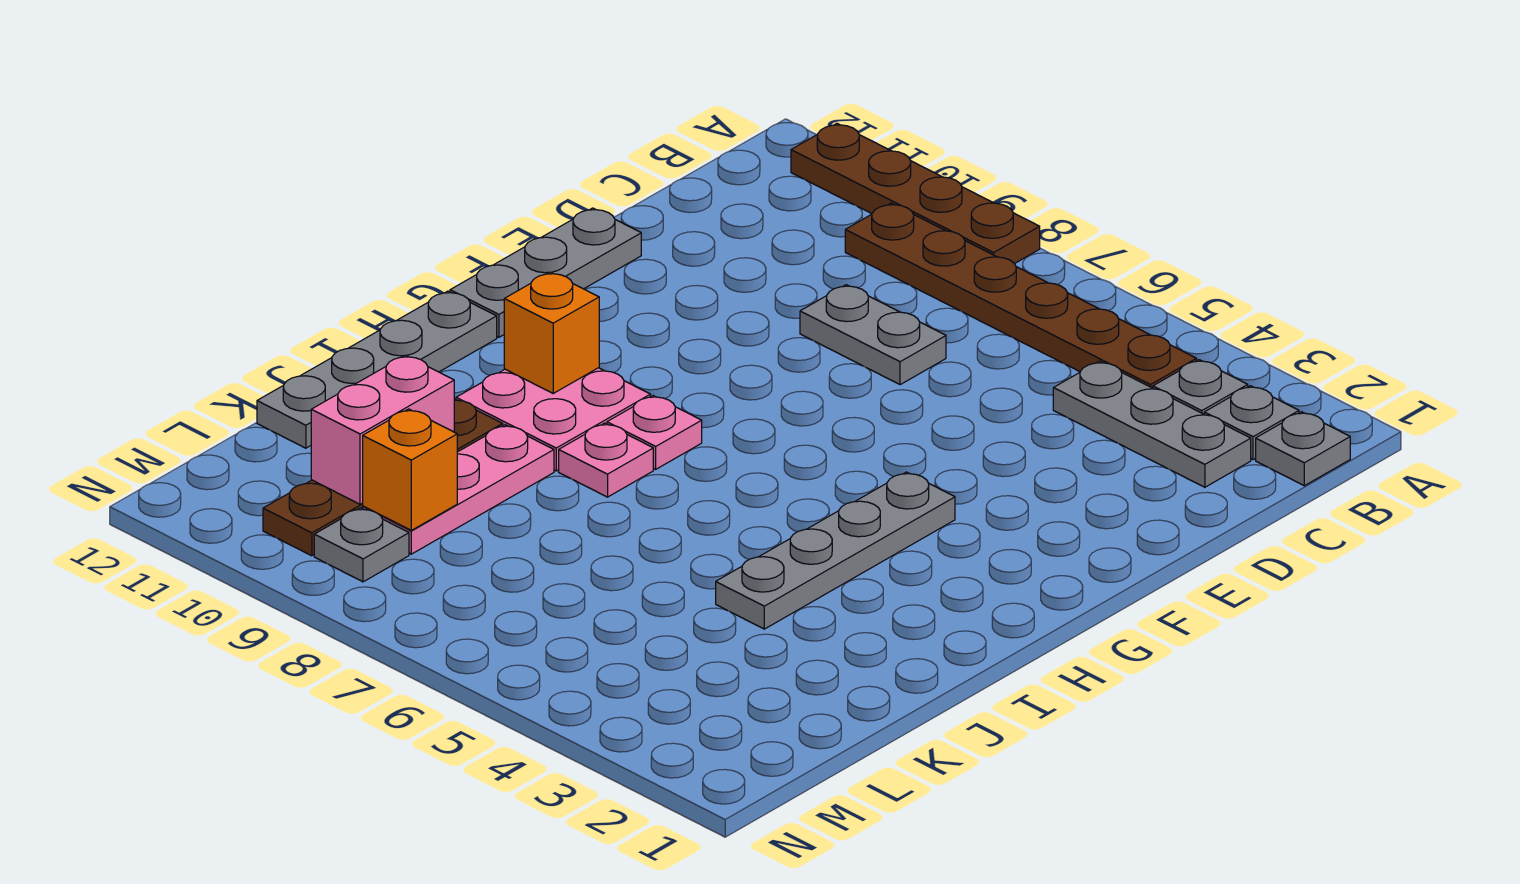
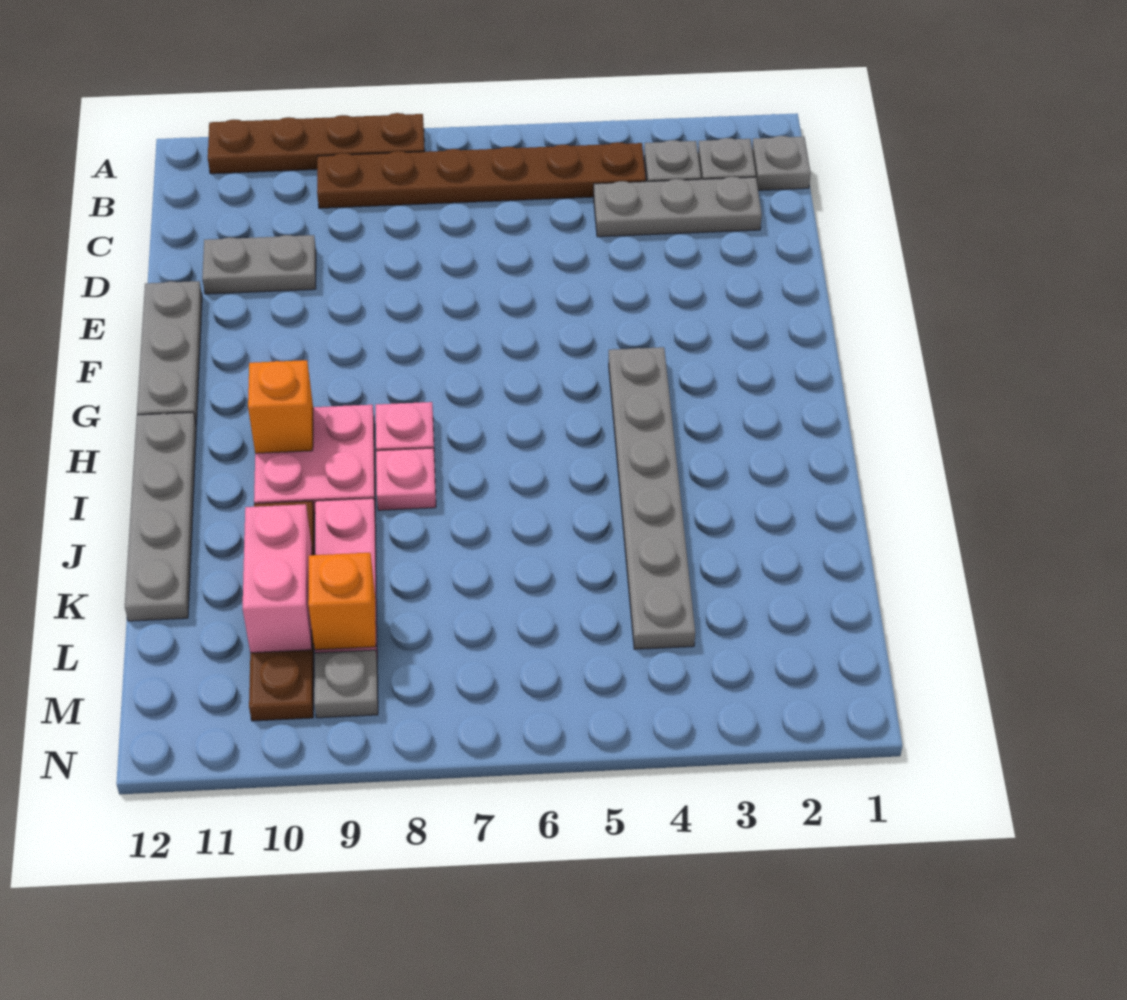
grey plate D7:D8 level 1 -> grey plate D10:D11 level 1
grey plate G4:J4 level 1 -> grey plate G4:L4 level 1

